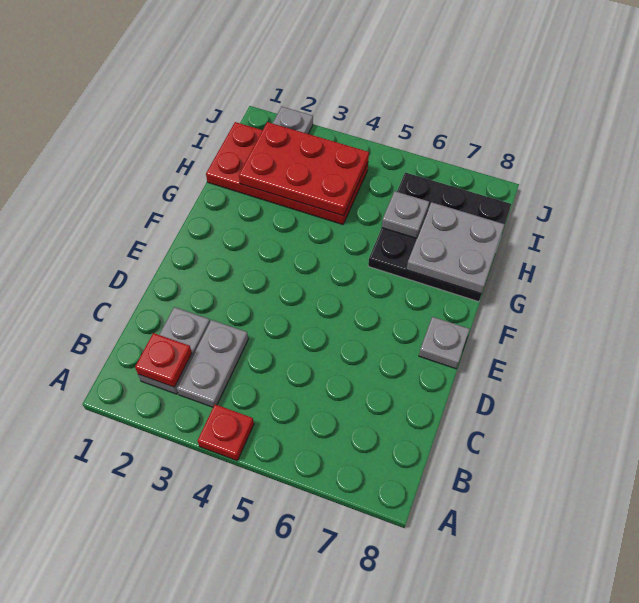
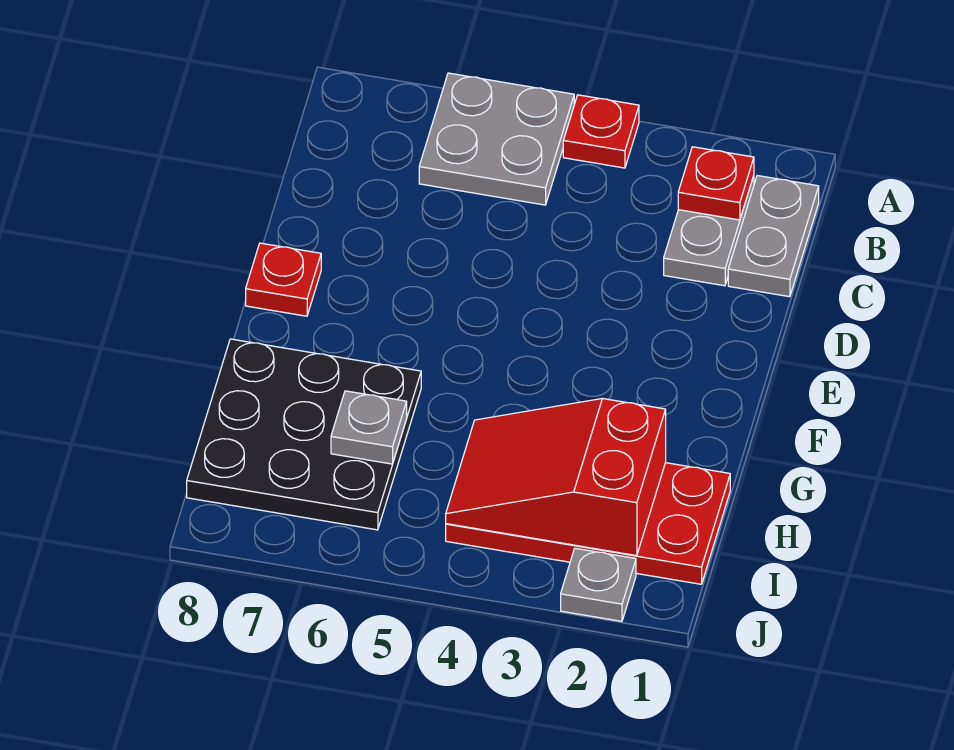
grey plate B3:C3 level 1 -> grey plate B1:C1 level 1
grey plate E8 level 1 -> red plate E8 level 1
grey plate G7:H8 level 2 -> grey plate A5:B6 level 1
red plate H2:I4 level 2 -> red slope H2:I4 level 2 top 2

